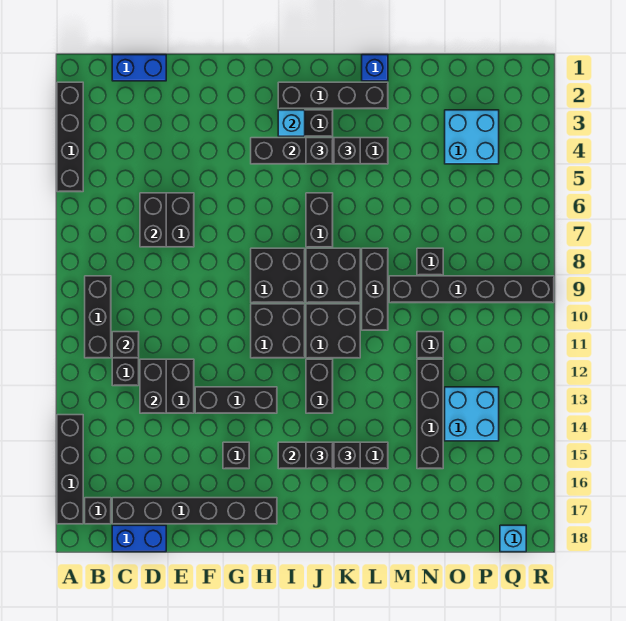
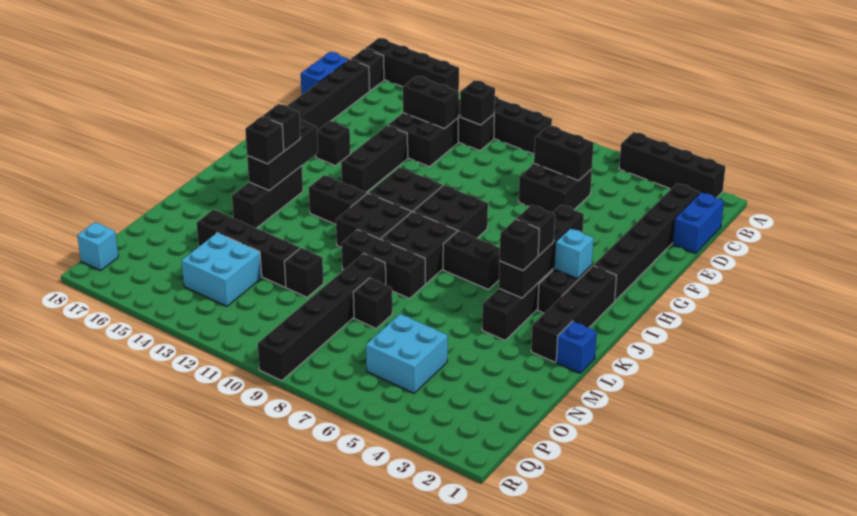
none -> black brick C2:H2 level 1
cyan brick O3:P4 level 1 -> cyan brick O5:P6 level 1

